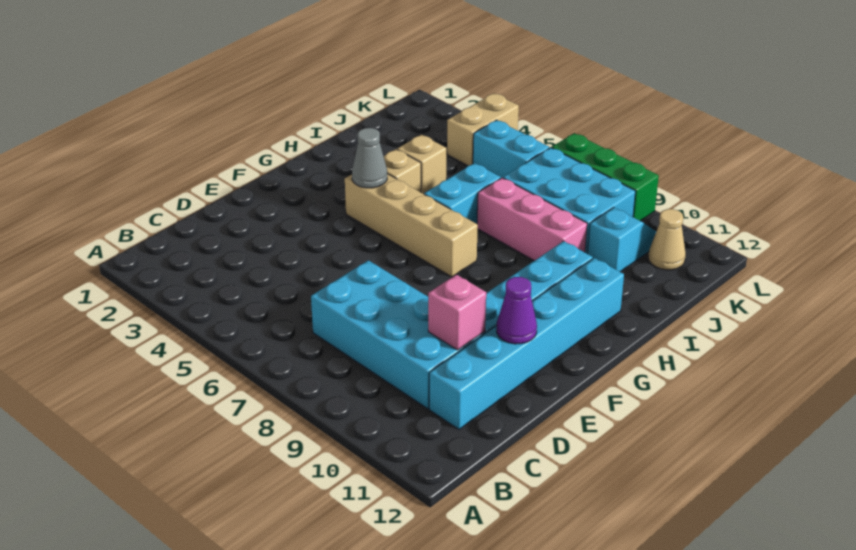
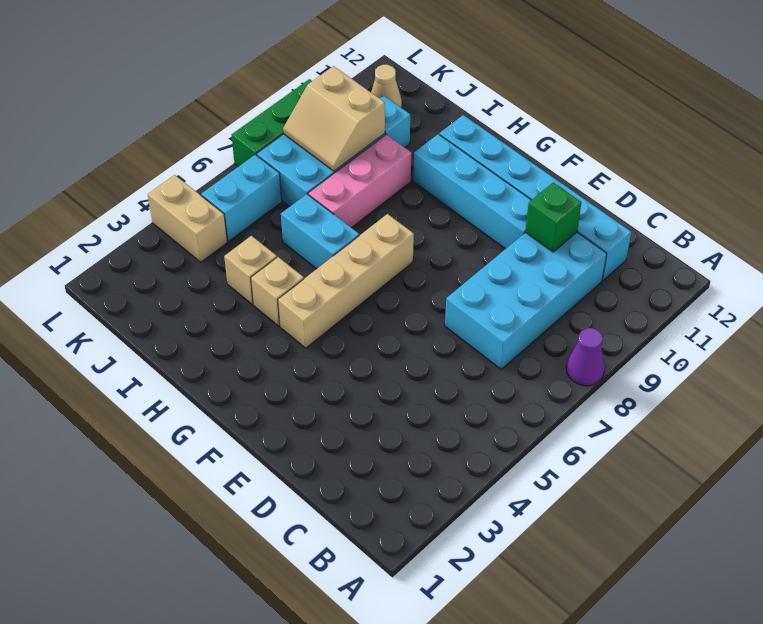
pink brick D10 level 2 -> green brick D10 level 2
purple cone E11 level 2 -> purple cone A8 level 1
grey cone G4 level 2 -> none
none -> tan slope J8:K9 level 2 top 9

